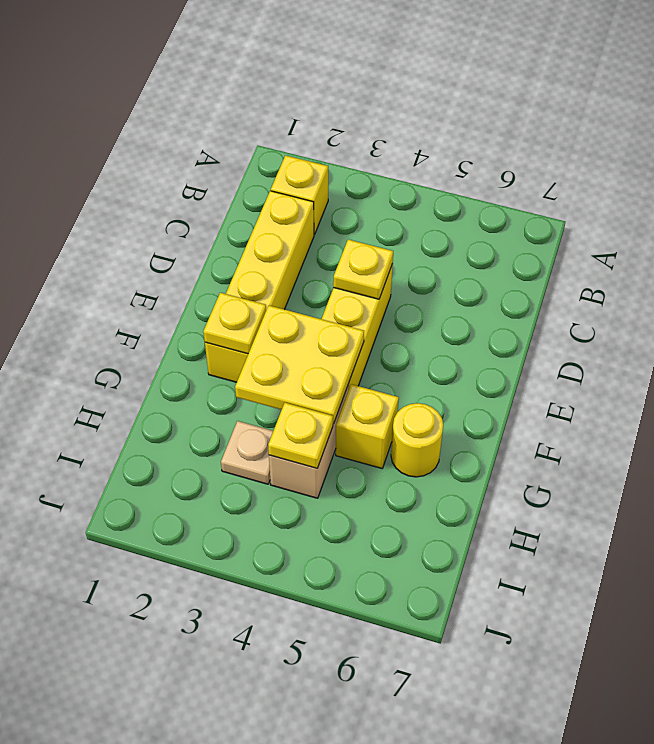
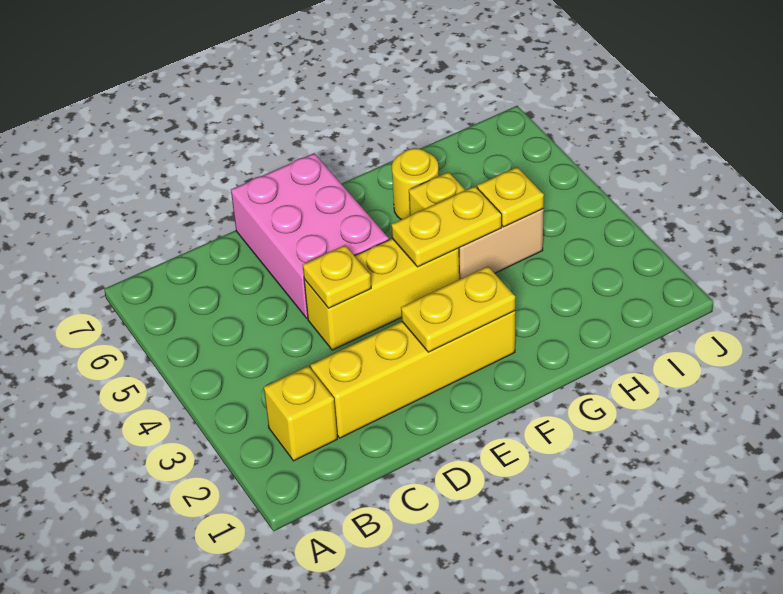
none -> pink brick D5:E7 level 1
yellow plate F2 level 2 -> yellow plate E2:F2 level 2
yellow plate F3:G4 level 2 -> yellow plate F4:G4 level 2
tan plate H3 level 1 -> none

